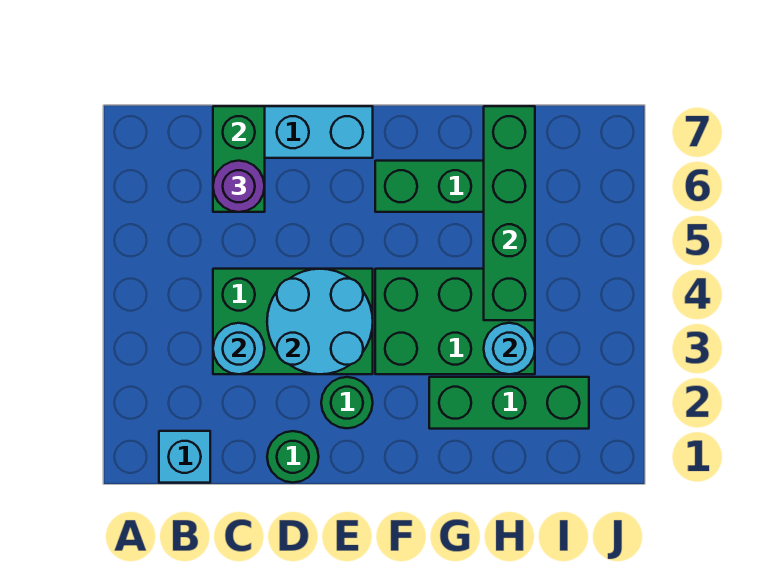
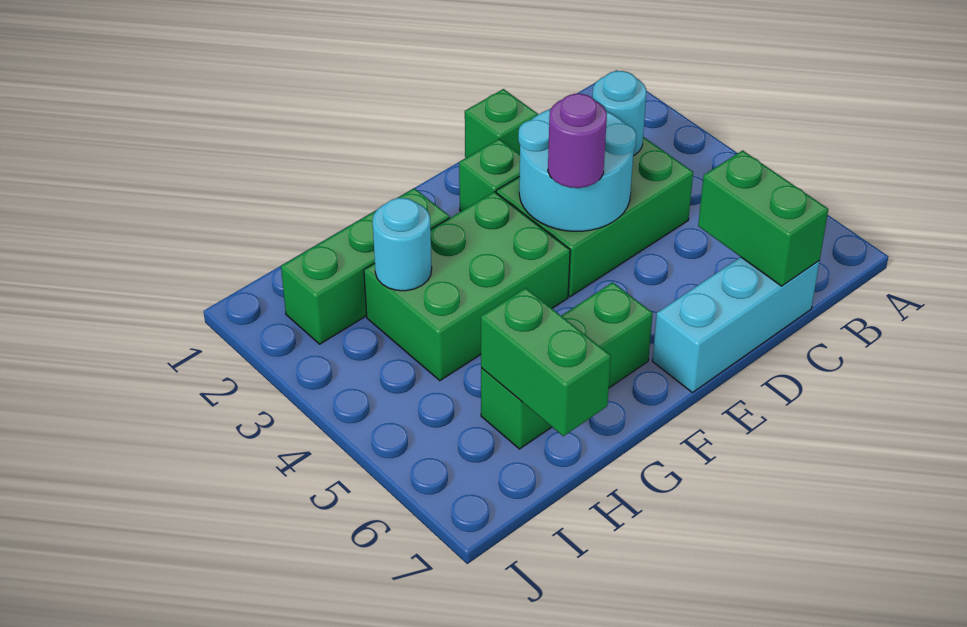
cyan brick B1 level 1 -> none
purple round brick C6 level 3 -> purple round brick E4 level 3
green round brick D1 level 1 -> green brick D1 level 1
green round brick E2 level 1 -> green brick E2 level 1
green brick H4:H7 level 2 -> green brick H6:H7 level 2

